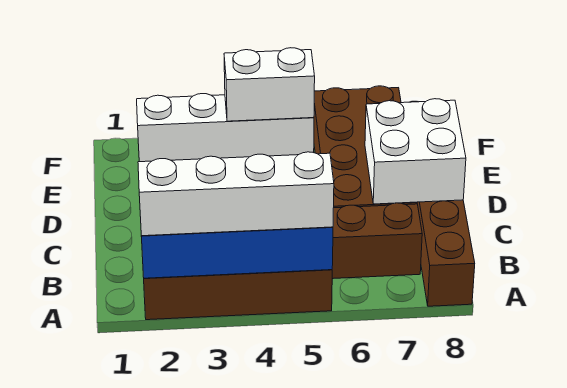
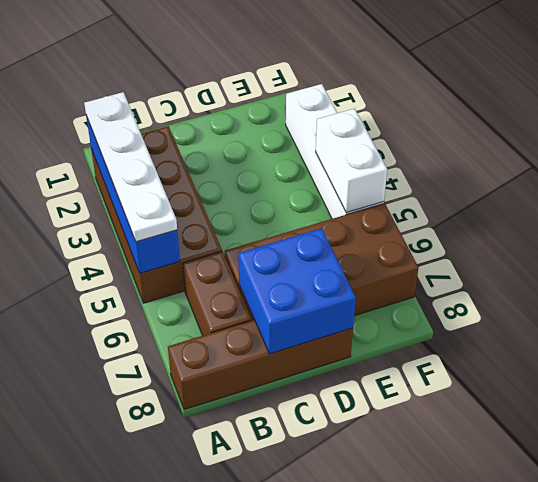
white brick A2:A5 level 3 -> white plate A2:A5 level 3
white brick C7:D8 level 2 -> blue brick C7:D8 level 2

